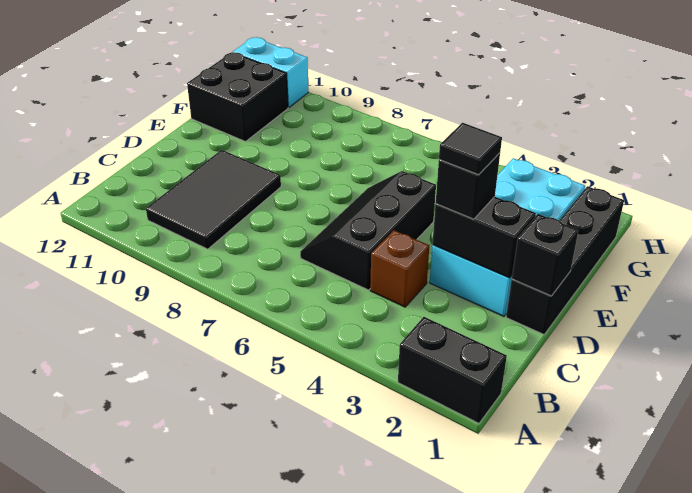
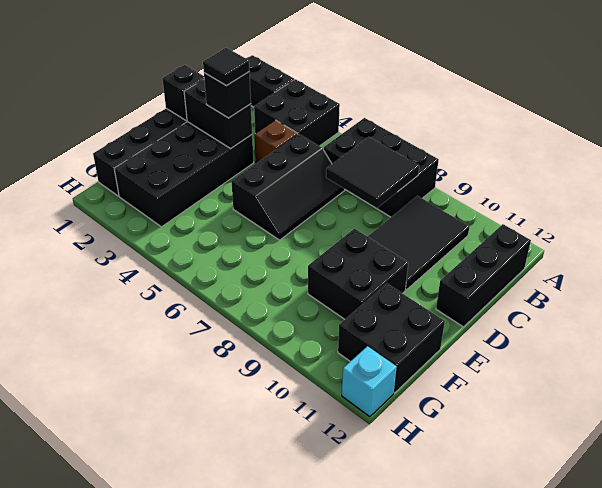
none -> black brick A3:B4 level 1
none -> black brick A6:B8 level 1
none -> black tile B7:C8 level 2
none -> black brick B12:D12 level 1
cyan brick D2:G3 level 1 -> black brick D2:G3 level 1
none -> black brick E9:F10 level 1
cyan brick H11:H12 level 1 -> cyan brick H12 level 1

